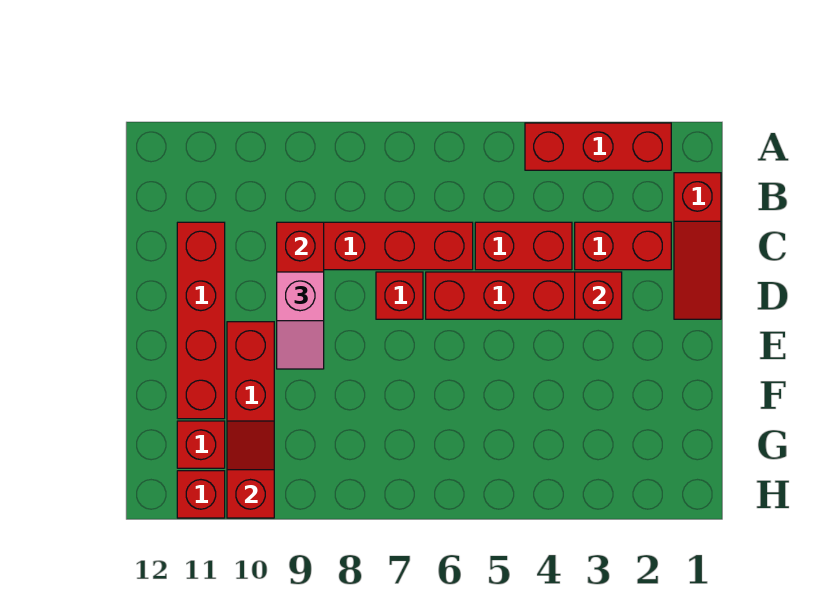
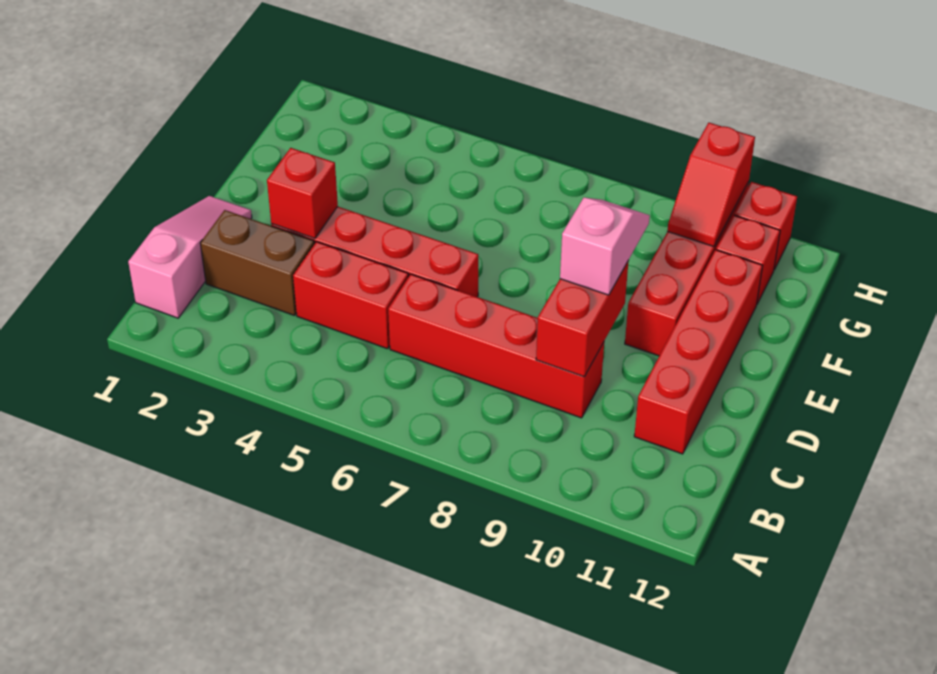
red brick A2:A4 level 1 -> none
red slope B1:D1 level 1 top B -> pink slope B1:D1 level 1 top B
red brick C2:C3 level 1 -> brown brick C2:C3 level 1
red brick D7 level 1 -> none

